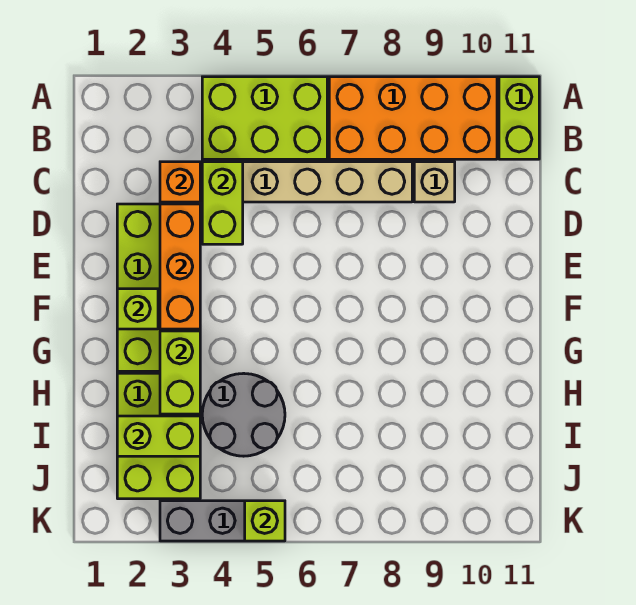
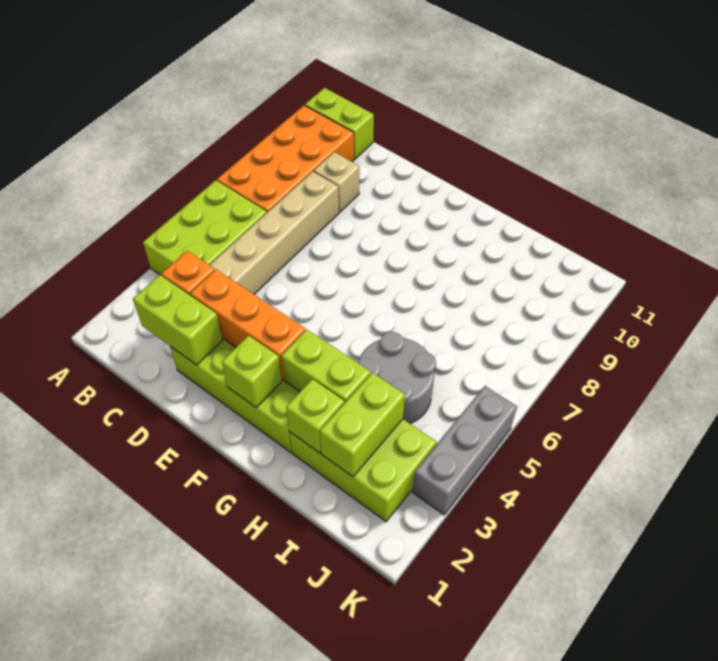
lime brick C4:D4 level 2 -> lime brick C2:D2 level 2
lime brick K5 level 2 -> lime brick H2 level 2

